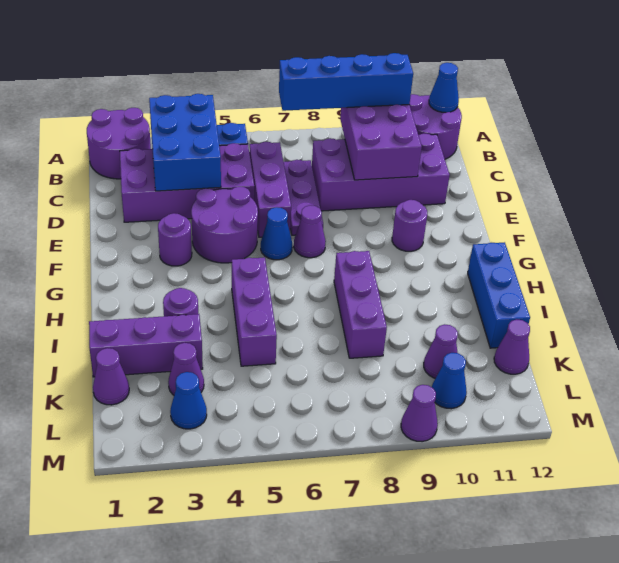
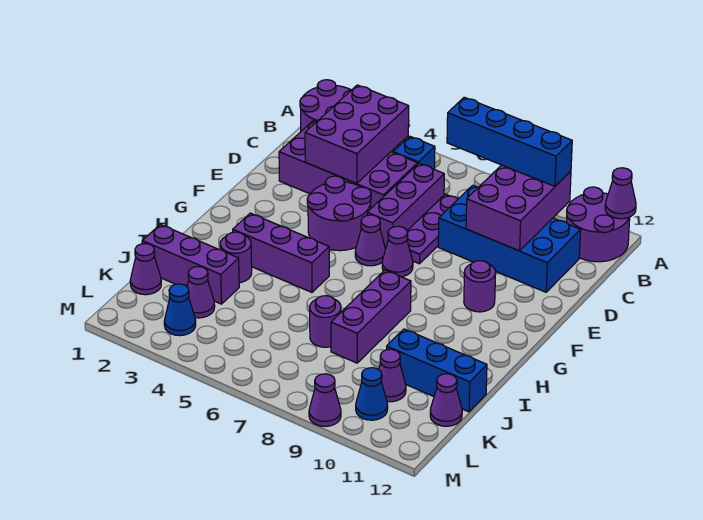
blue cone A12 level 2 -> purple cone A12 level 2
blue brick B3:D4 level 2 -> purple brick B3:D4 level 2
purple brick C8:D11 level 1 -> blue brick C8:D11 level 1
purple round brick F3 level 1 -> purple round brick J7 level 1
blue cone F6 level 1 -> purple cone F6 level 1
purple brick H5:J5 level 1 -> purple brick H3:H5 level 1
blue brick H12:J12 level 1 -> blue brick J10:J12 level 1

